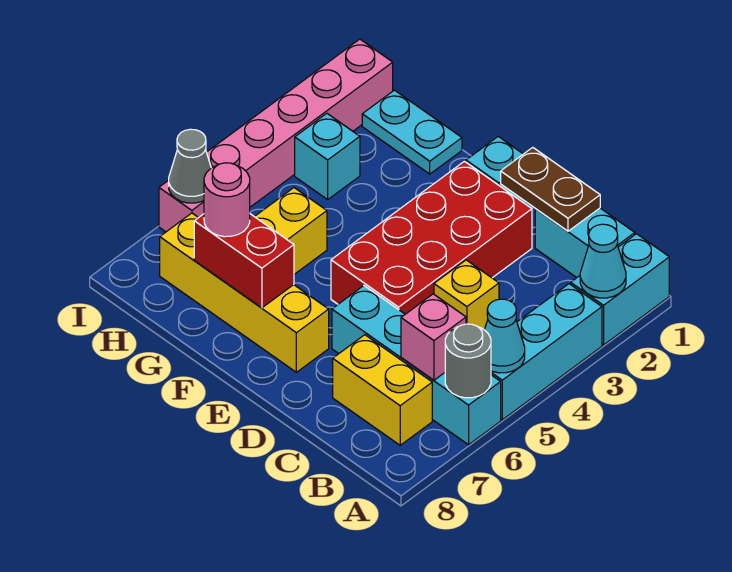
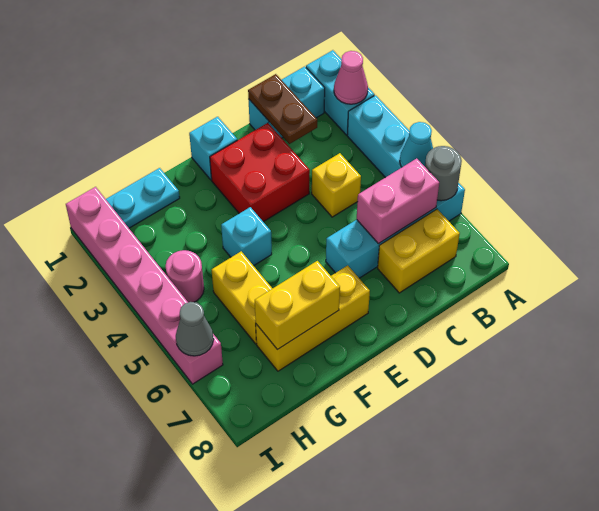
cyan cone A2 level 2 -> pink cone A2 level 2
pink brick B6 level 2 -> pink brick B6:C6 level 2
brown plate C1:D1 level 2 -> brown plate C1:C2 level 2
red brick D2:E5 level 1 -> red brick D2:E3 level 1
yellow brick E7:H7 level 1 -> yellow brick E7:G7 level 1
red brick F7:G7 level 2 -> yellow brick F7:G7 level 2
pink round brick G7 level 3 -> pink round brick H4 level 1
cyan brick H3 level 1 -> cyan brick F4 level 1

